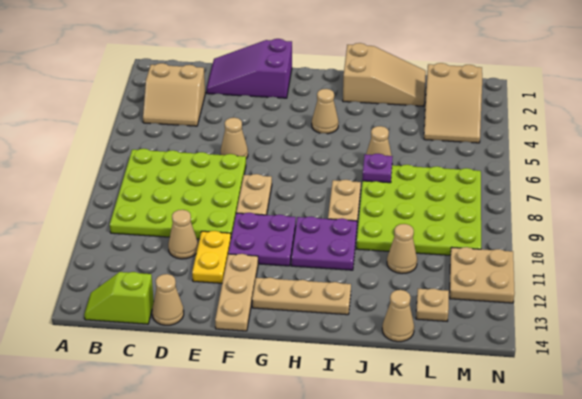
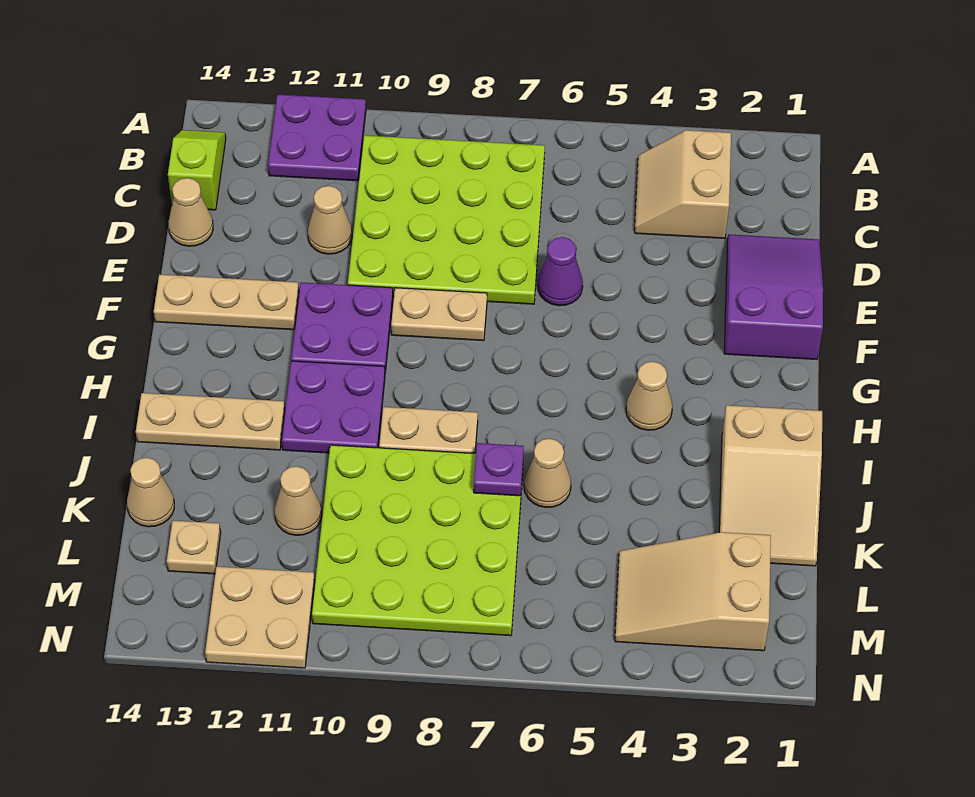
none -> purple plate A11:B12 level 1
tan cone E6 level 1 -> purple cone E6 level 1
yellow plate E11:E12 level 1 -> none
tan plate G13:I13 level 1 -> tan plate I12:I14 level 1

